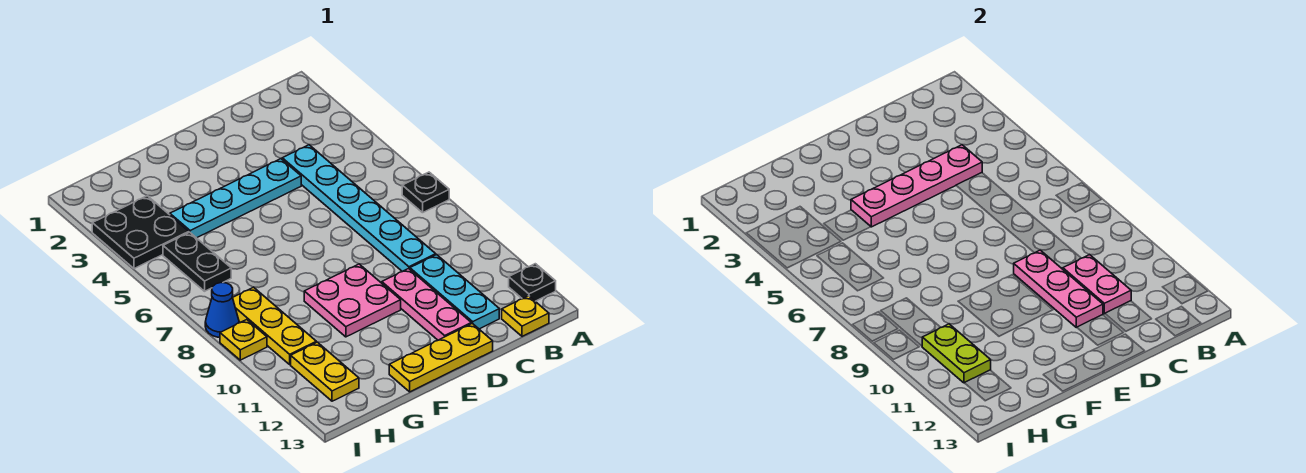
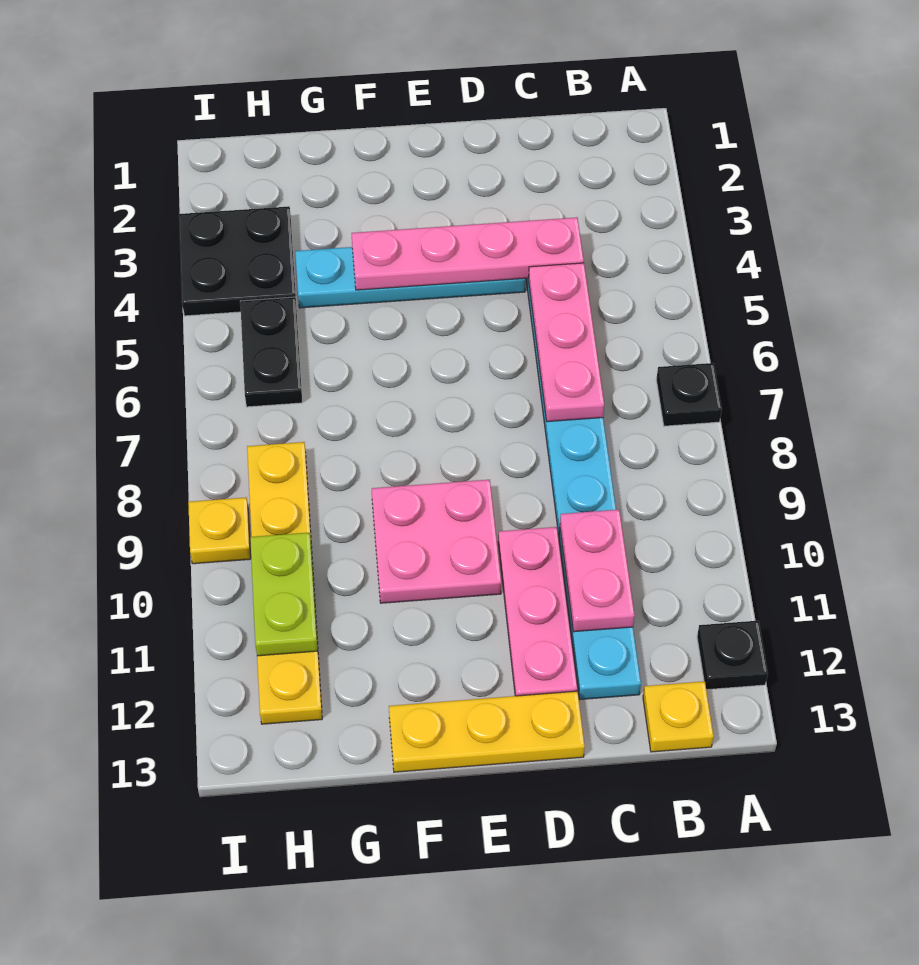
pink plate D9:D11 level 2 -> pink plate C5:C7 level 2
blue cone I8 level 1 -> none

